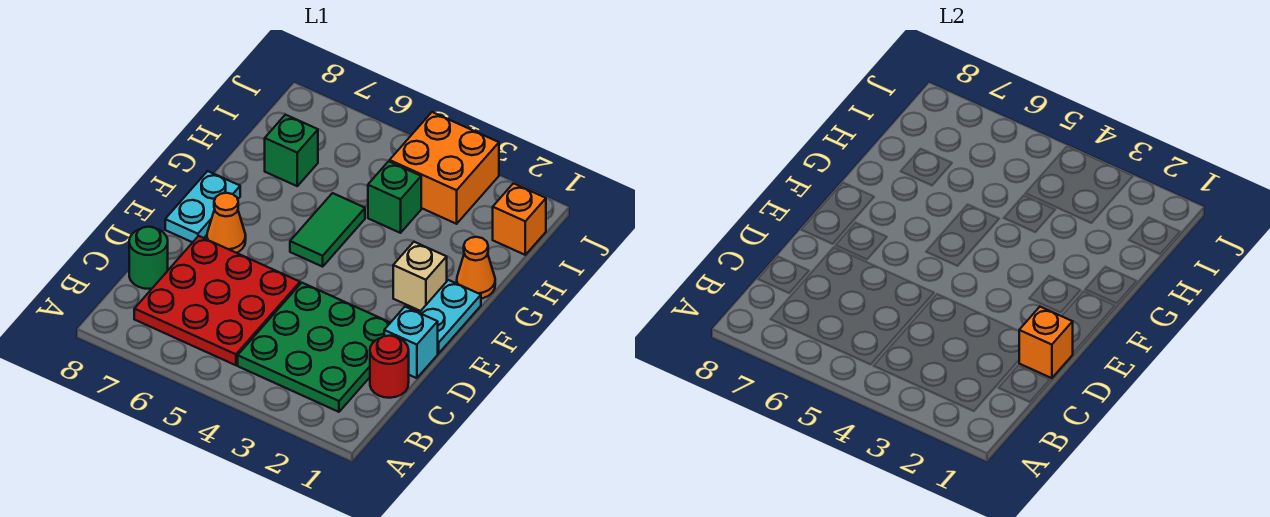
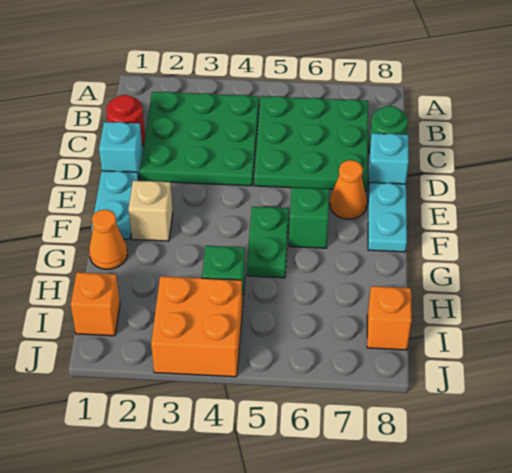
red plate B5:D7 level 1 -> green plate B5:D7 level 1
orange brick D1 level 2 -> orange brick I8 level 1
none -> cyan brick D8 level 1
green tile F5:G5 level 1 -> green plate F5:G5 level 1
green brick H7 level 1 -> green brick F6 level 1

